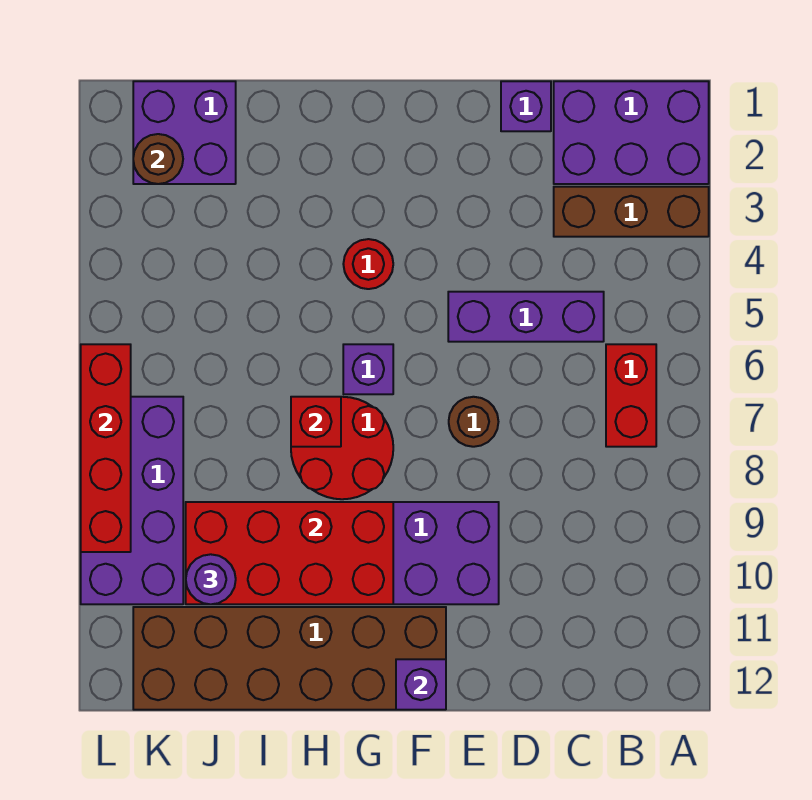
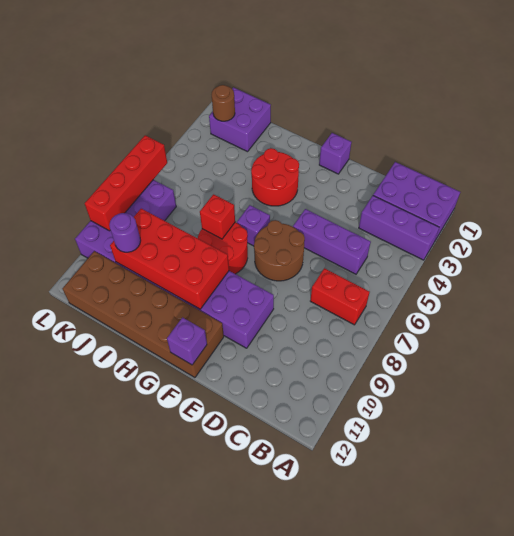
brown brick A3:C3 level 1 -> purple brick A3:C3 level 1
red brick B6:B7 level 1 -> red brick B7:C7 level 1
purple brick D1 level 1 -> purple brick F1 level 1
brown round brick E7 level 1 -> brown round brick E6:F7 level 1
red round brick G4 level 1 -> red round brick G3:H4 level 1

